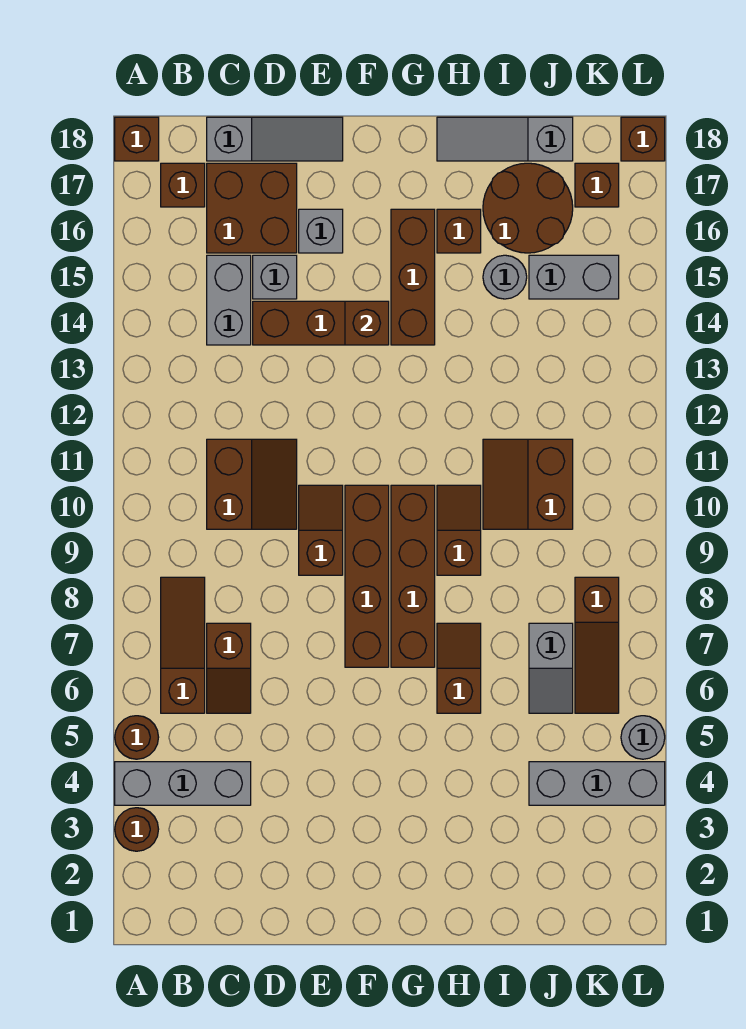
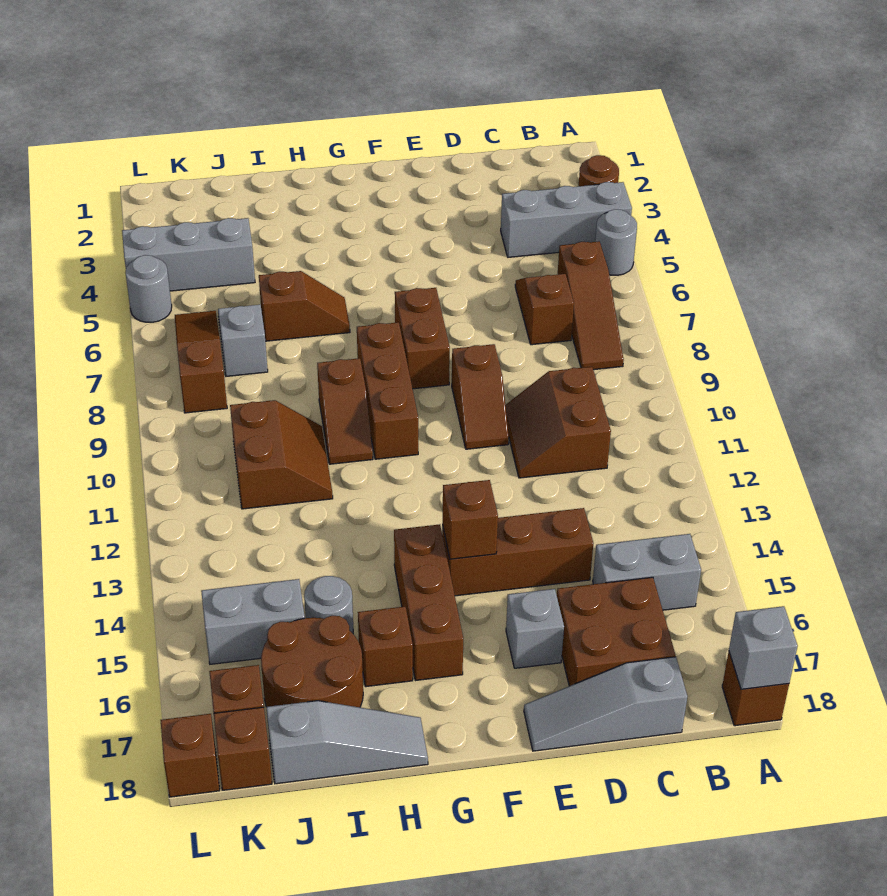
brown round brick A5 level 1 -> grey round brick A5 level 1
brown brick B17 level 1 -> brown brick K18 level 1
grey brick C14:C15 level 1 -> grey brick B15:C15 level 1
grey brick D15 level 1 -> grey brick A18 level 2
brown brick F7:F10 level 1 -> brown brick F7:F8 level 1
brown brick G7:G10 level 1 -> brown brick G8:G10 level 1
brown slope H6:H7 level 1 top 6 -> brown slope H6:I6 level 1 top I

